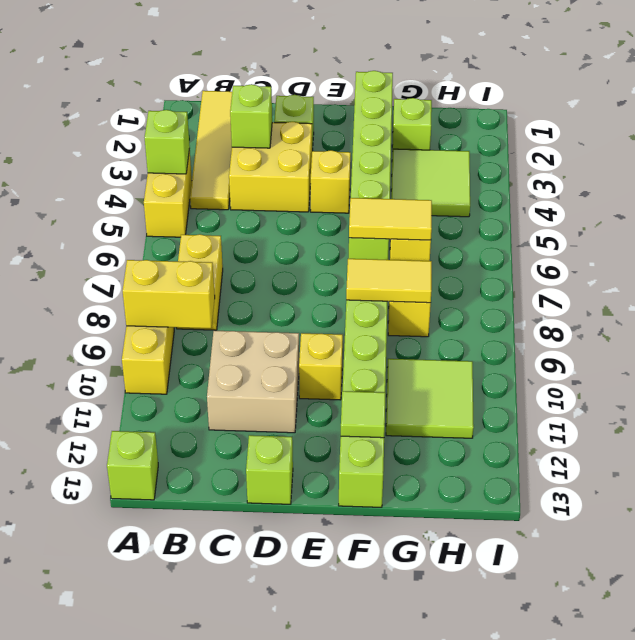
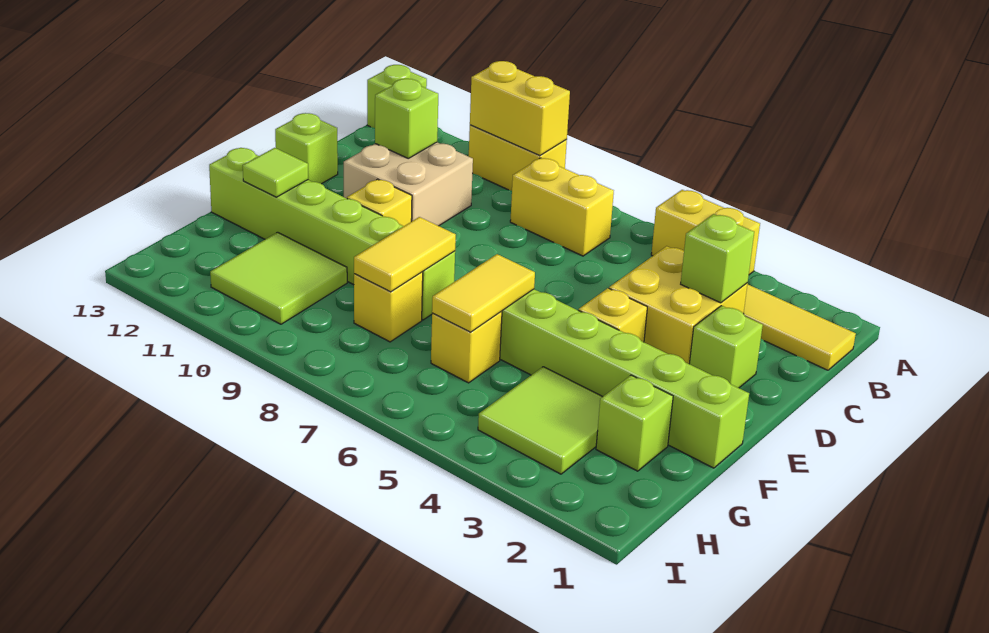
lime brick A4 level 2 -> lime brick C11 level 2
yellow brick A9:B9 level 2 -> yellow brick A9:A10 level 2

